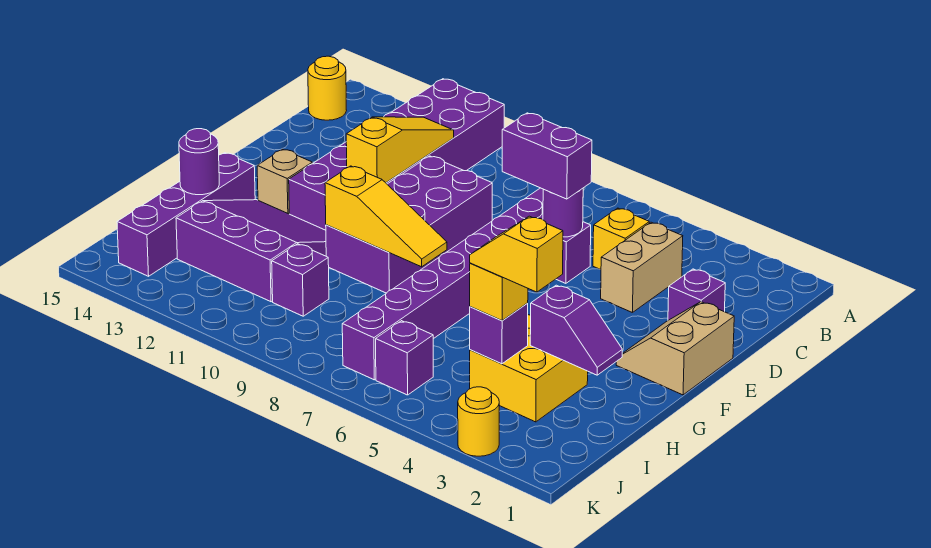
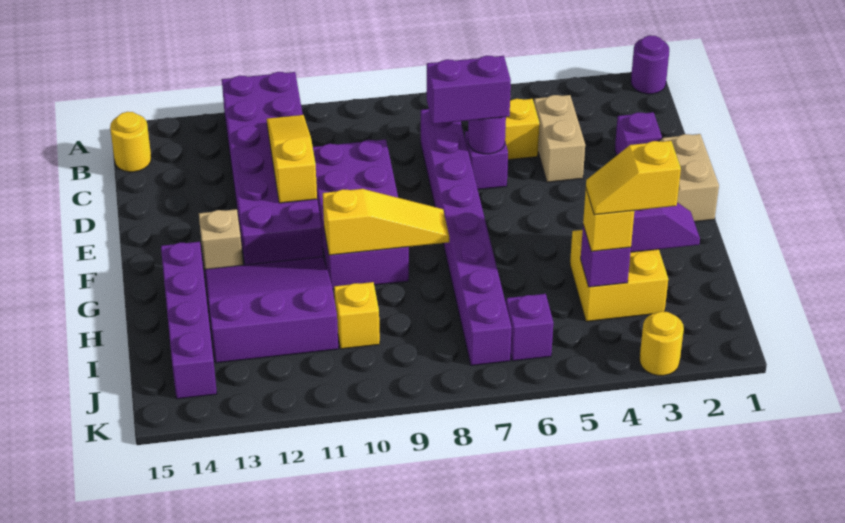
purple round brick H14 level 2 -> purple round brick A1 level 1
purple brick I10 level 1 -> yellow brick I10 level 1

